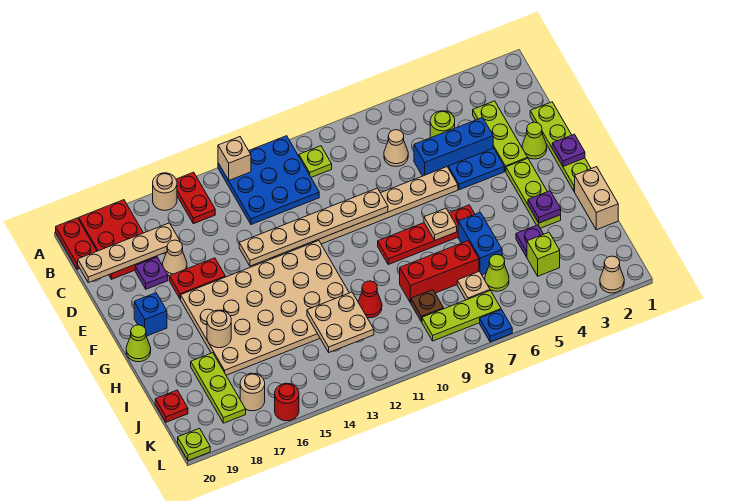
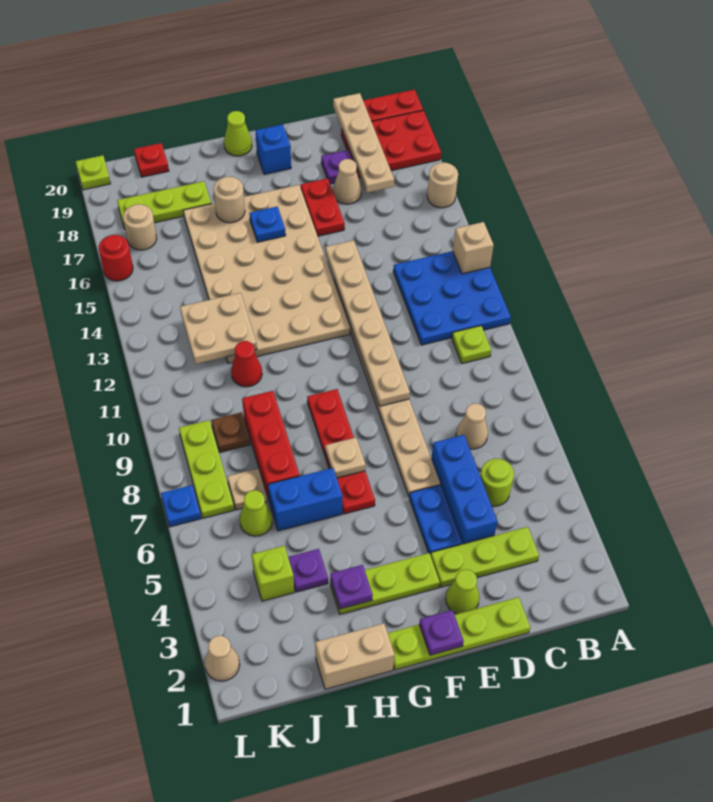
red plate A15:B15 level 1 -> none
none -> blue plate G16 level 2

